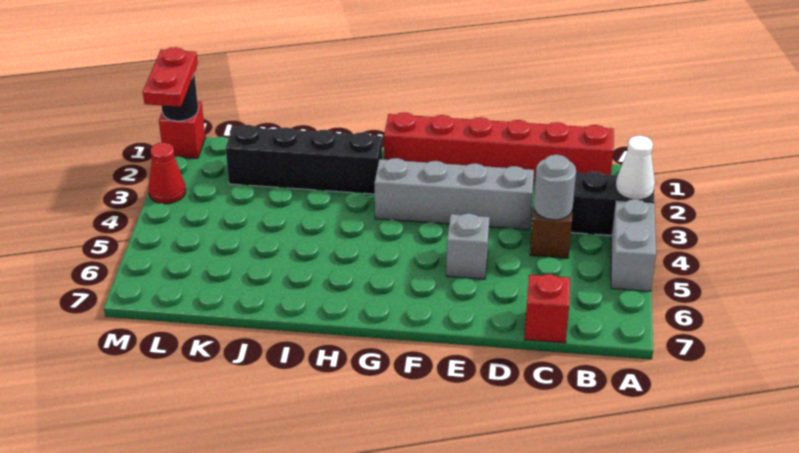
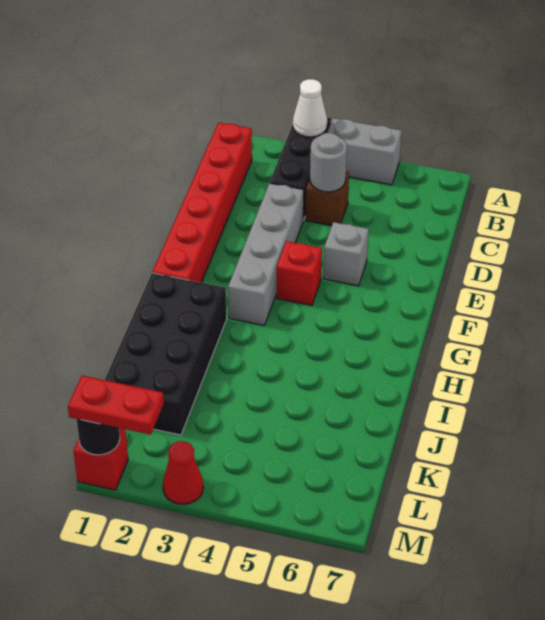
red brick C7 level 1 -> red brick F4 level 1
black brick H2:K2 level 1 -> black brick H1:K2 level 1

